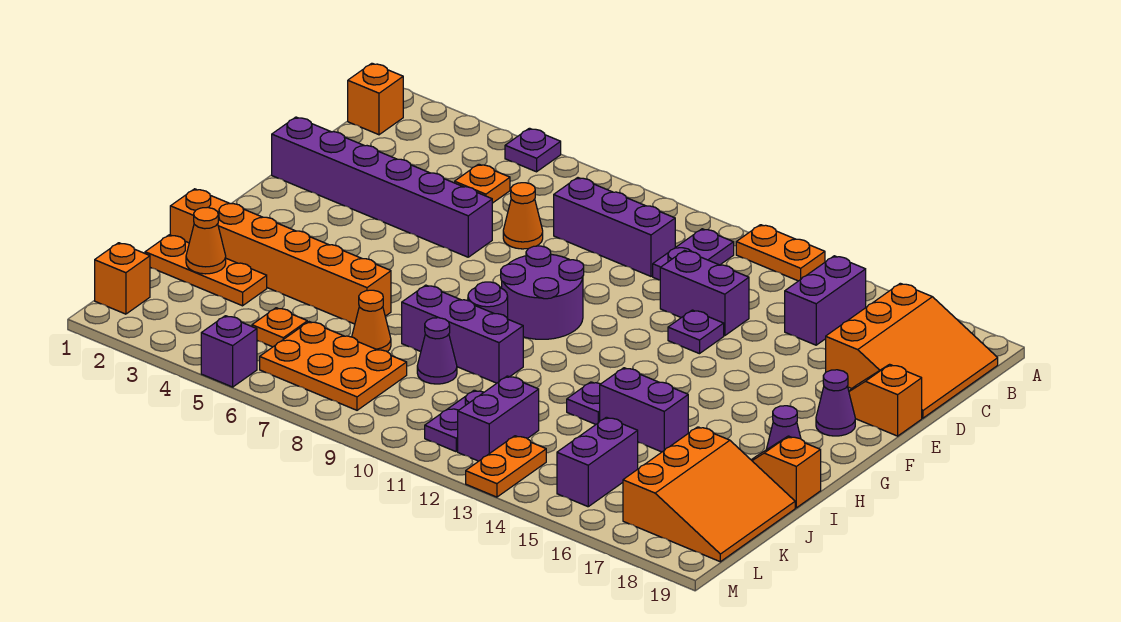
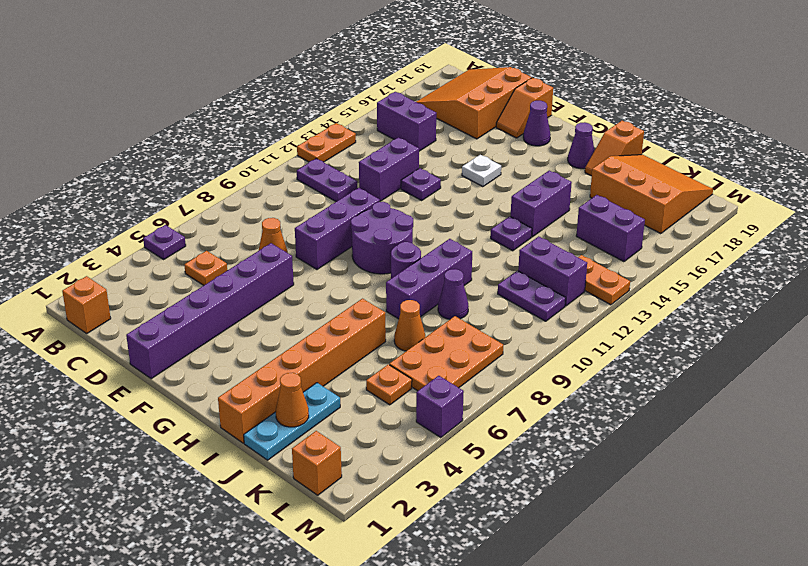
orange slope B17:D19 level 1 top 17 -> orange slope B17:D19 level 1 top D
purple brick C8:C10 level 1 -> purple brick E8:E10 level 1
none -> white plate F15 level 1
orange plate J1:J3 level 1 -> cyan plate J1:J3 level 1

